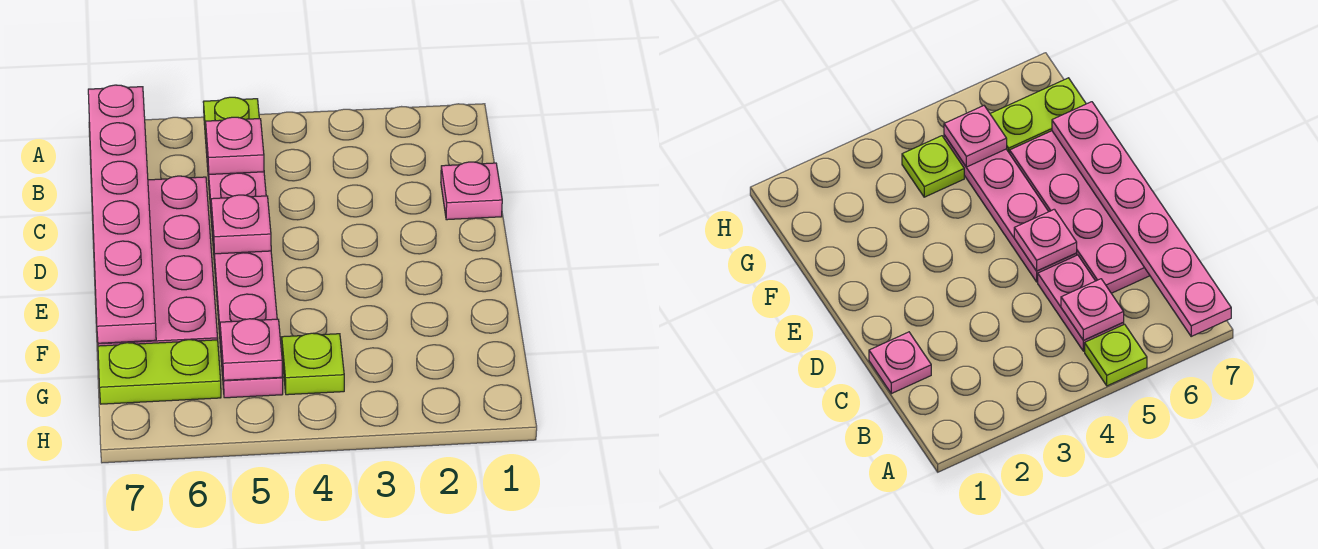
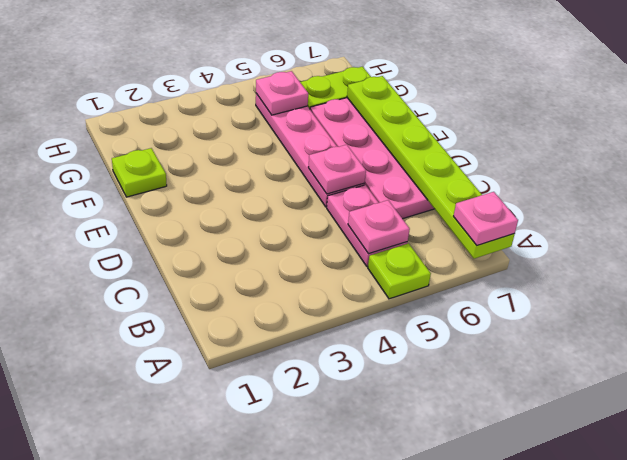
pink plate A7:F7 level 2 -> lime plate A7:F7 level 2
pink plate C1 level 1 -> pink plate A7 level 3
lime plate G4 level 1 -> lime plate F1 level 1

